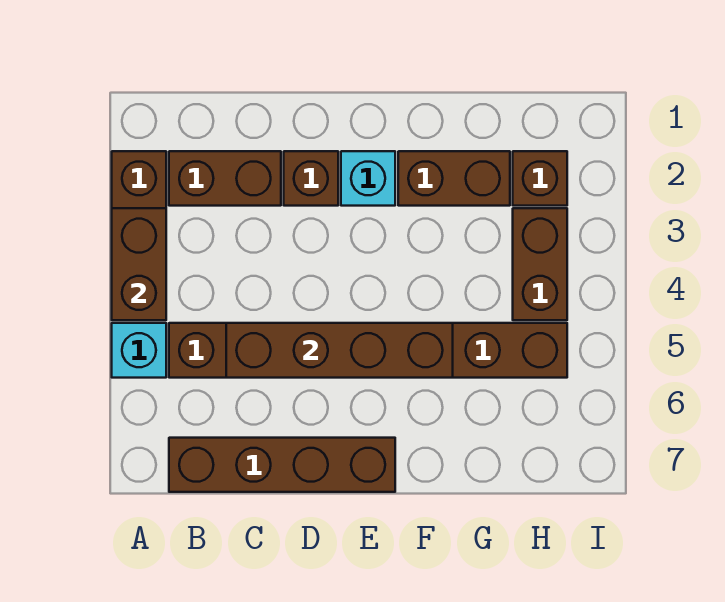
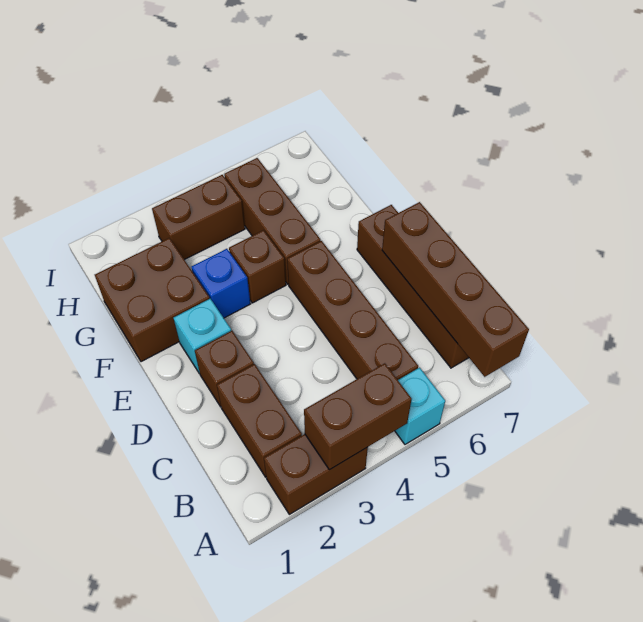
brown brick C5:F5 level 2 -> brown brick A7:D7 level 2
brown brick F2:G2 level 1 -> brown brick F1:G2 level 1
none -> blue brick F3 level 1
brown brick H2 level 1 -> brown brick F4 level 1

